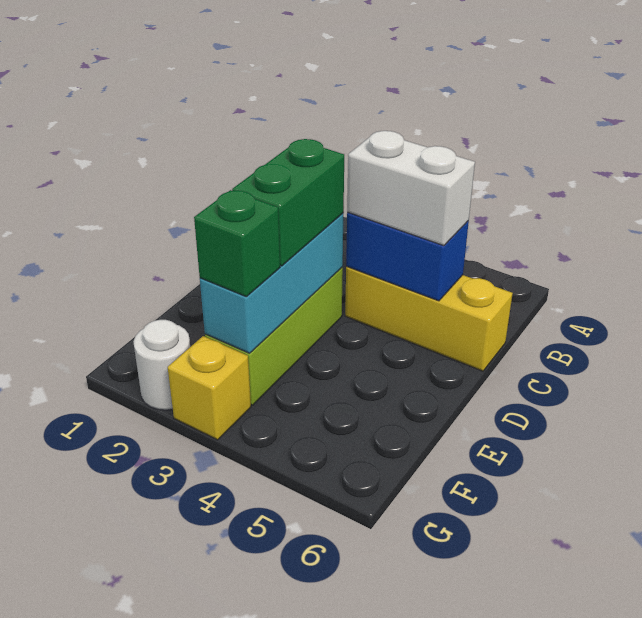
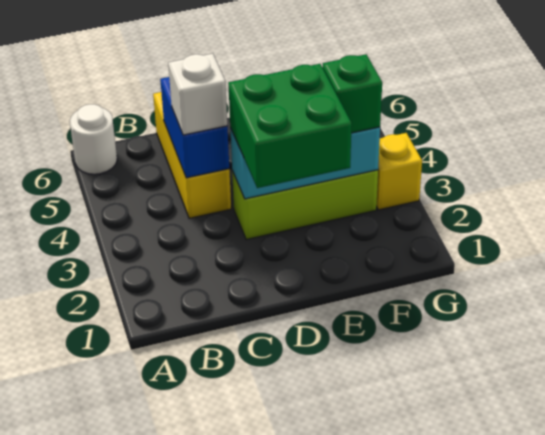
white brick C4:C5 level 3 -> white brick C4 level 3
green brick D3:E3 level 3 -> green brick D2:E3 level 3
white round brick G2 level 1 -> white round brick A6 level 1

